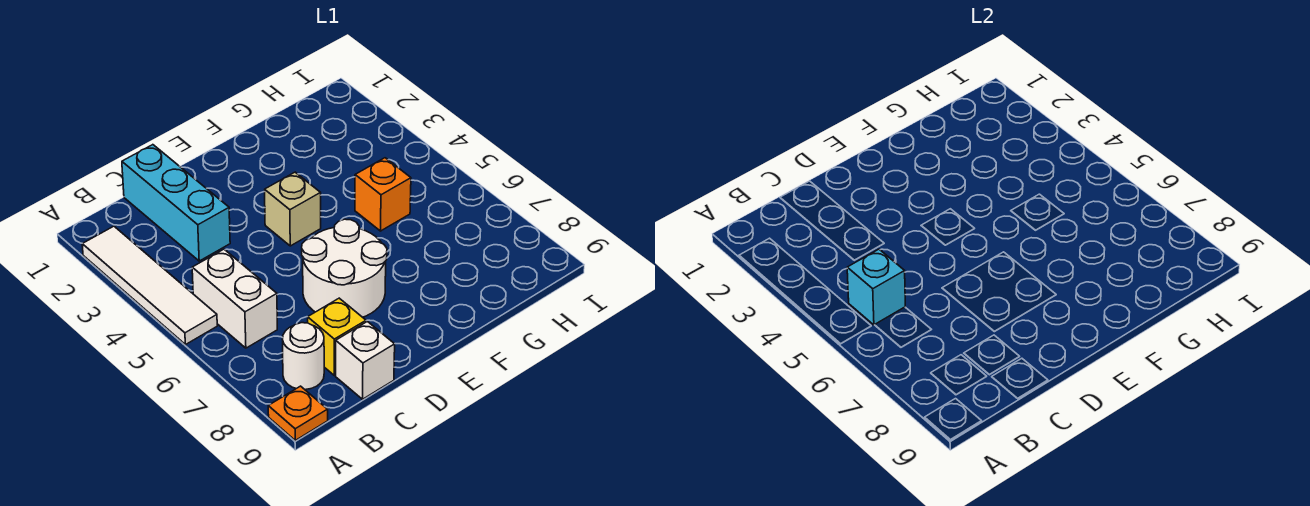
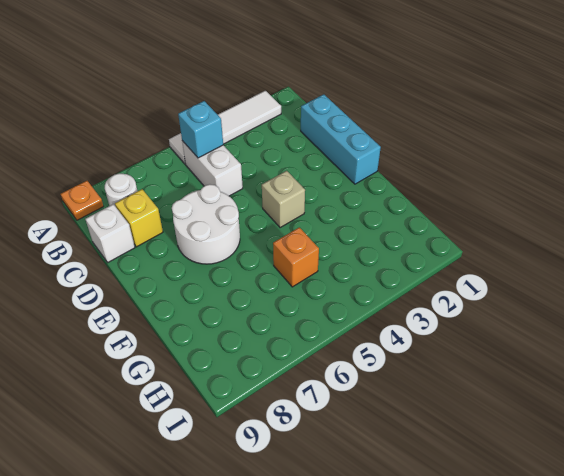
white brick B5:B6 level 1 -> white brick B5:C5 level 1
cyan brick C1:C3 level 1 -> cyan brick C1:E1 level 1

